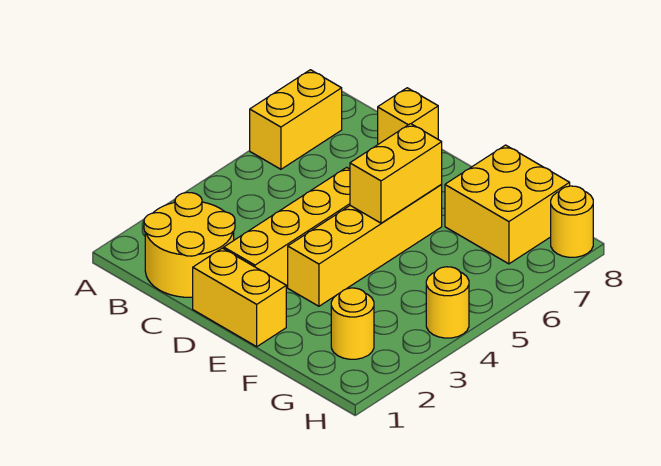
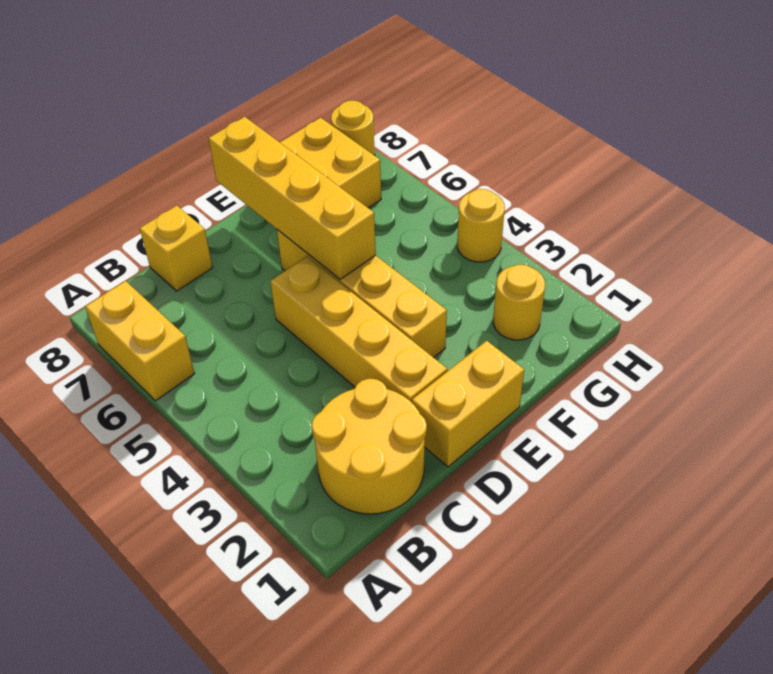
yellow brick E5:E6 level 2 -> yellow brick E5:E8 level 2

